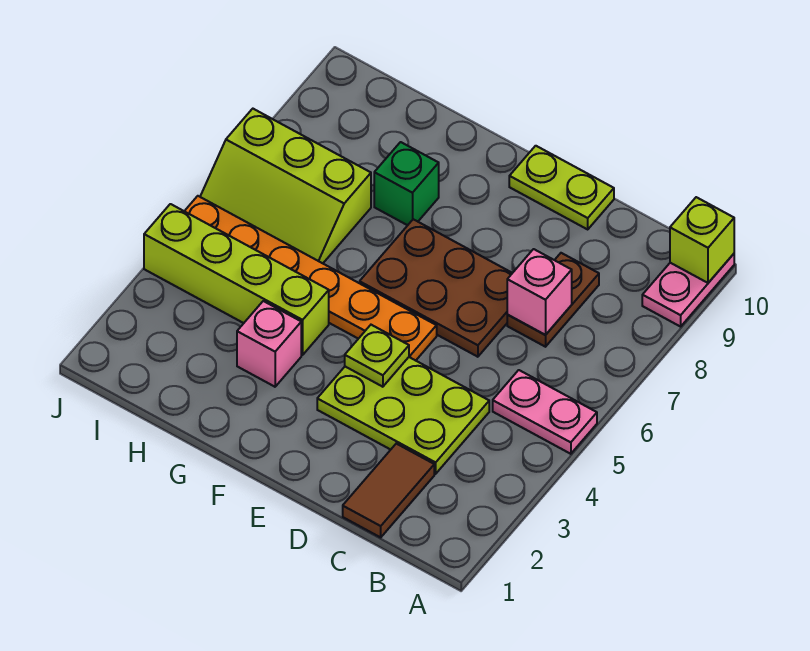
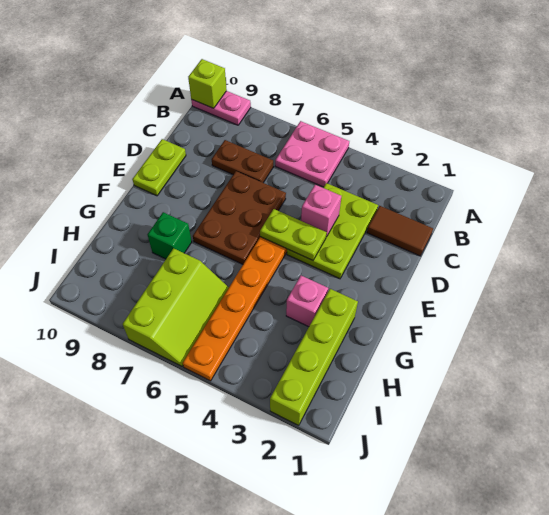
pink plate A5:B5 level 1 -> pink plate A5:B6 level 1
pink brick C7 level 2 -> pink brick D4 level 2
lime plate E4 level 2 -> lime plate E4:E5 level 2
lime brick G4:J4 level 1 -> lime brick G2:J2 level 1

